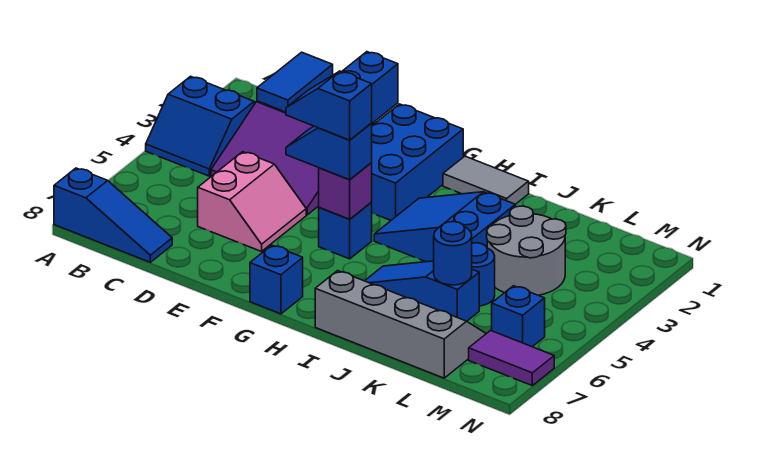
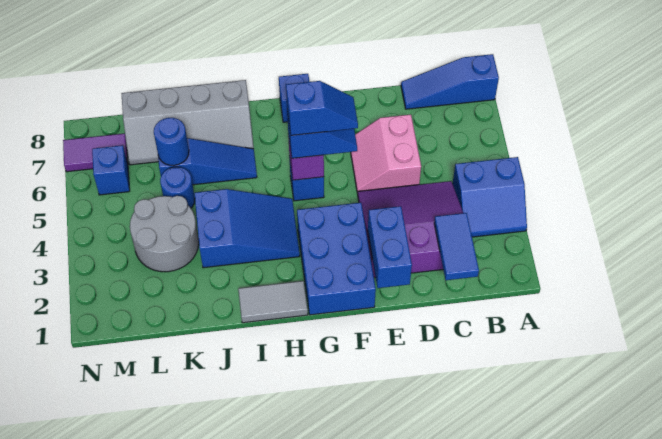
blue slope A3:B4 level 1 top 3 -> blue slope A3:B4 level 1 top 4

